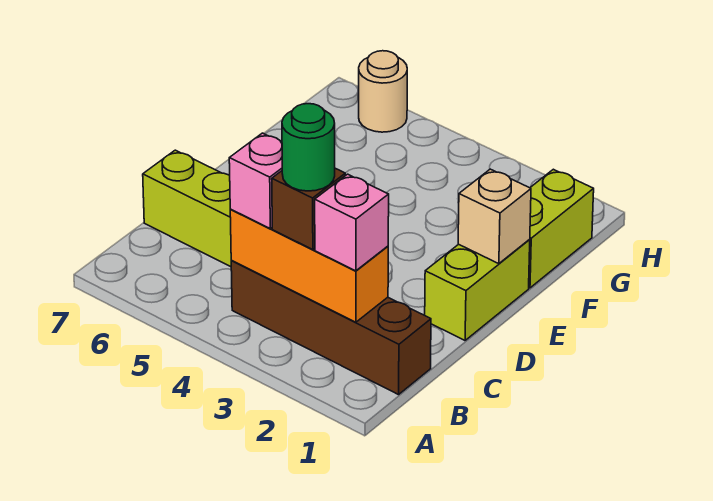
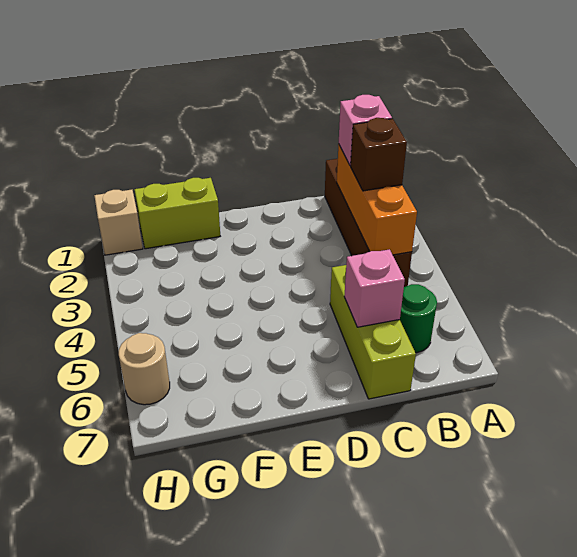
green round brick B3 level 4 -> green round brick B6 level 1
pink brick B4 level 3 -> pink brick C6 level 2
lime brick D1:E1 level 1 -> none
tan brick E1 level 2 -> tan brick H1 level 1

